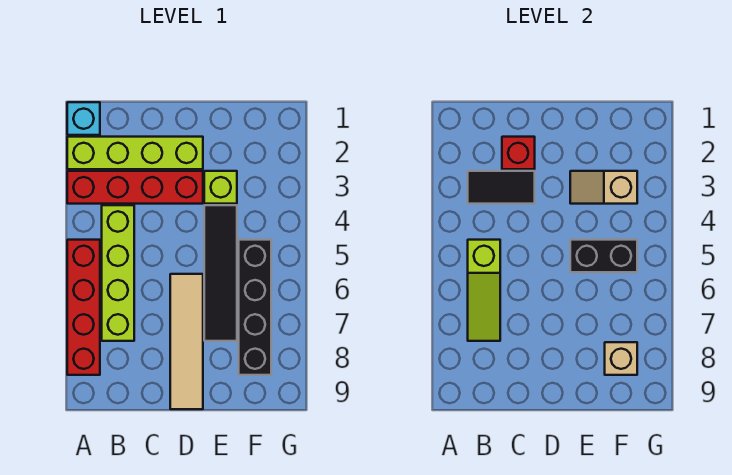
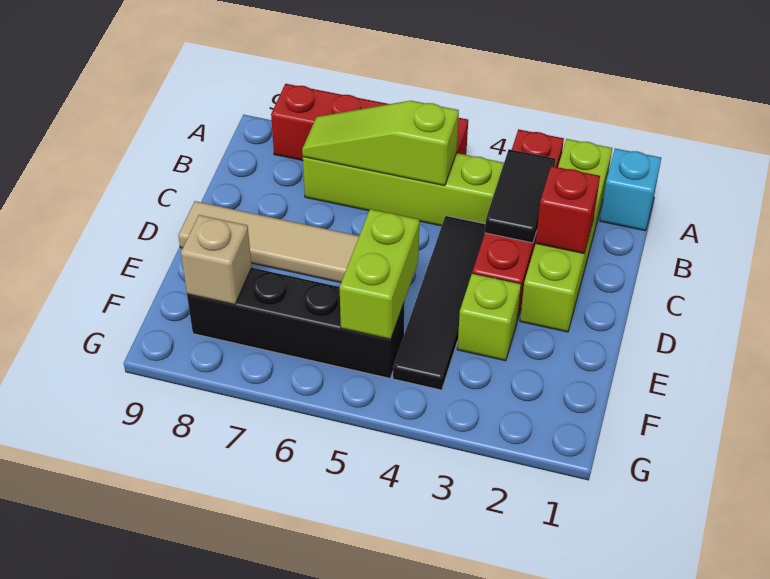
tan slope E3:F3 level 2 top F -> none
black tile E4:E7 level 1 -> black tile C4:F4 level 1
black brick E5:F5 level 2 -> lime brick E5:F5 level 2

